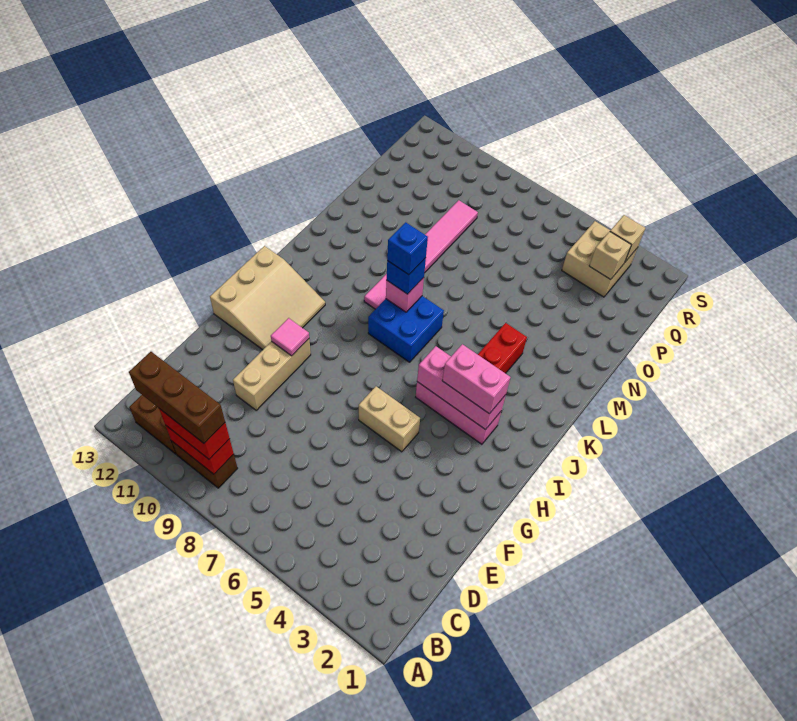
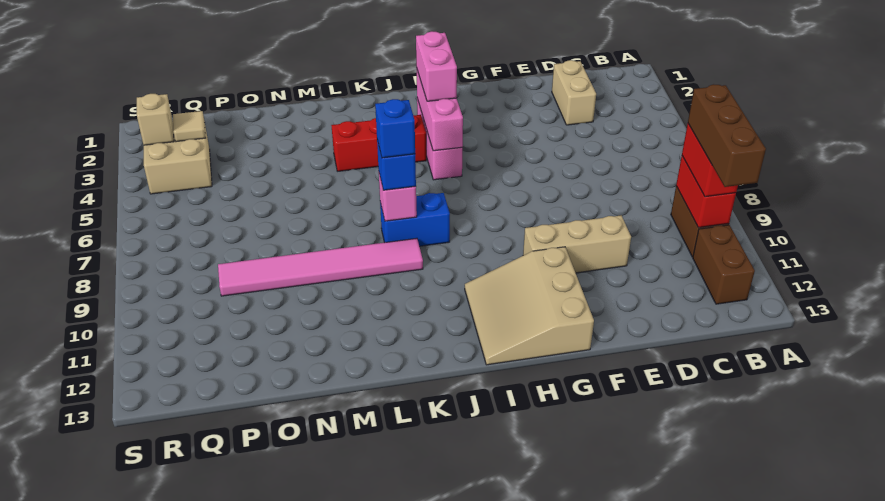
tan brick G5:G6 level 1 -> tan brick D2:D3 level 1
pink tile G10 level 2 -> none
tan slope G11:I13 level 1 top 13 -> tan slope G11:I13 level 1 top G
blue brick J7:K8 level 1 -> blue brick J8:K8 level 1
tan brick Q3 level 2 -> tan tile Q3 level 2

